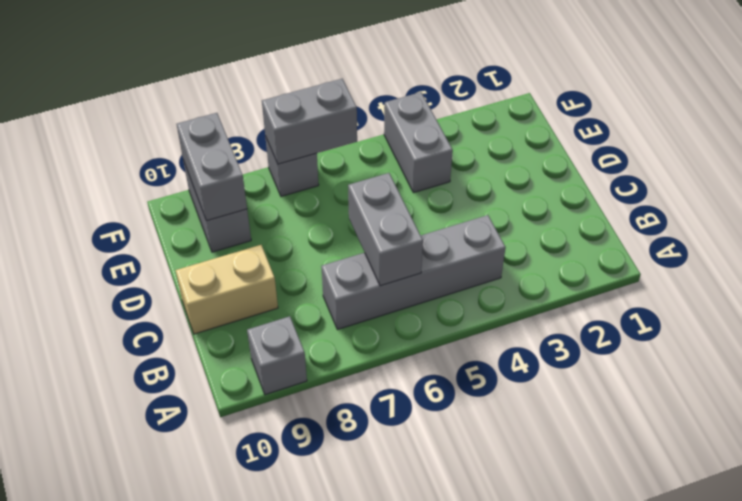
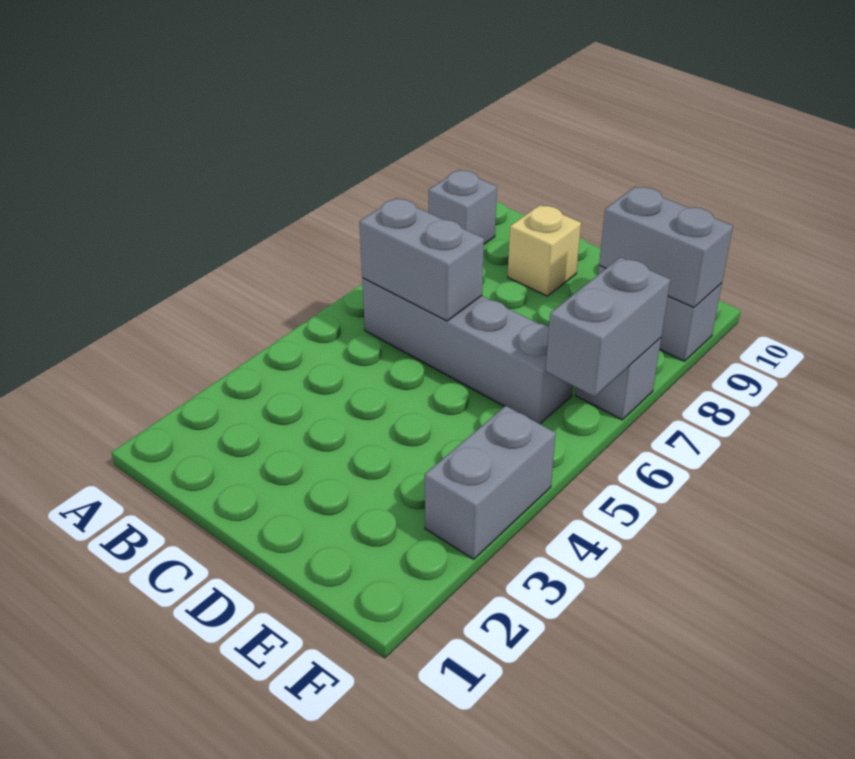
grey brick B4:B7 level 1 -> grey brick B6:E6 level 1
tan brick C9:C10 level 1 -> tan brick C9 level 1
grey brick E4:F4 level 1 -> grey brick F3:F4 level 1

